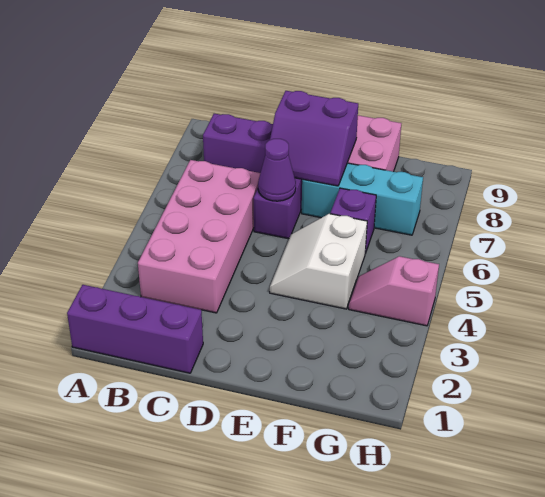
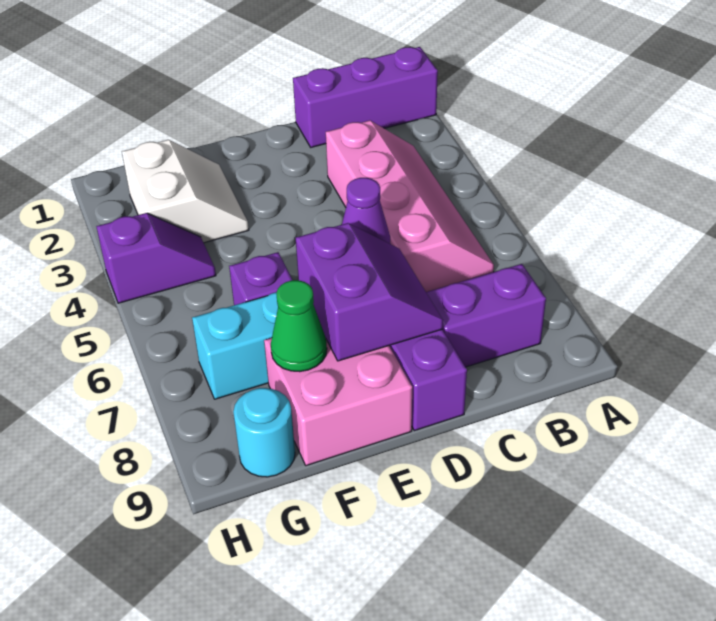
pink brick B3:C6 level 1 -> pink slope B3:C6 level 1 top C
purple slope D7:E8 level 2 top 8 -> purple slope D7:E8 level 2 top E
white slope E4:F5 level 1 top F -> white slope F2:G3 level 1 top G
none -> green cone F8 level 2
pink slope G4:H4 level 1 top H -> purple slope G4:H4 level 1 top H
none -> cyan round brick G9 level 1

